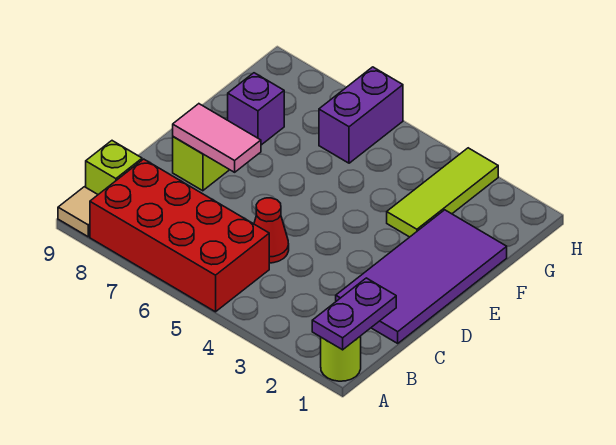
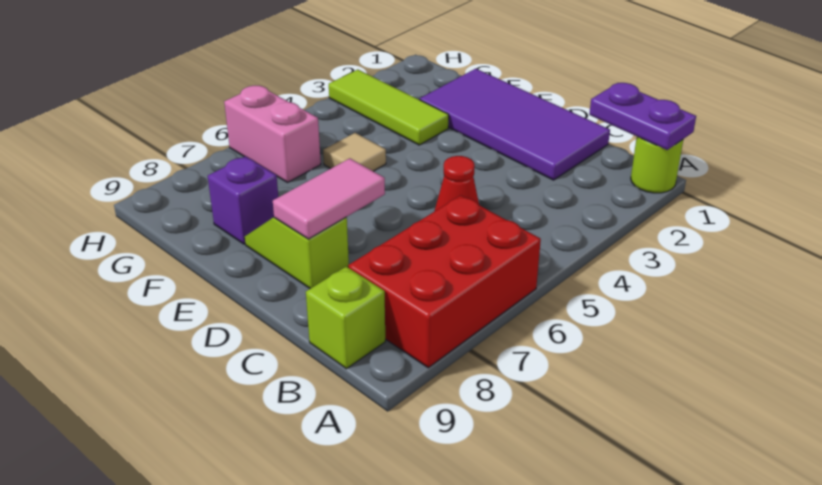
red brick A5:B8 level 1 -> red brick A6:B8 level 1
tan tile A9 level 1 -> tan tile F5 level 1
purple brick G6:H6 level 1 -> pink brick G6:H6 level 1

